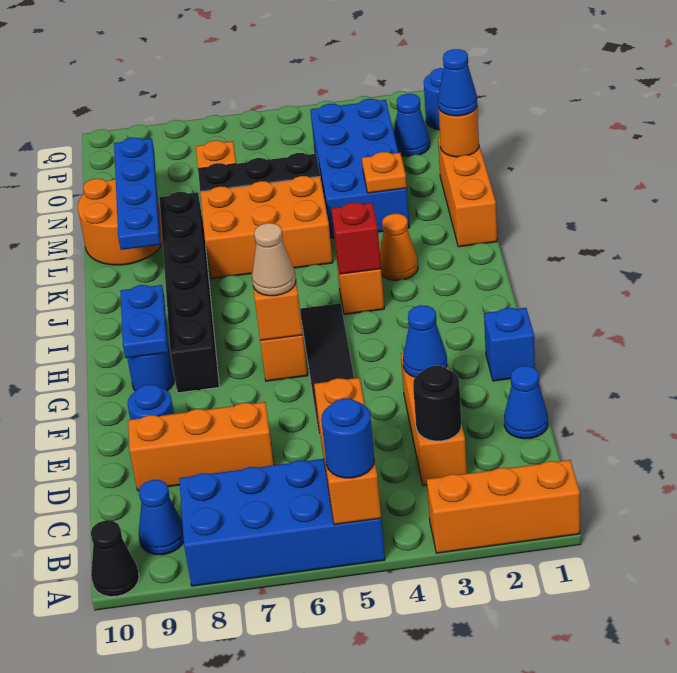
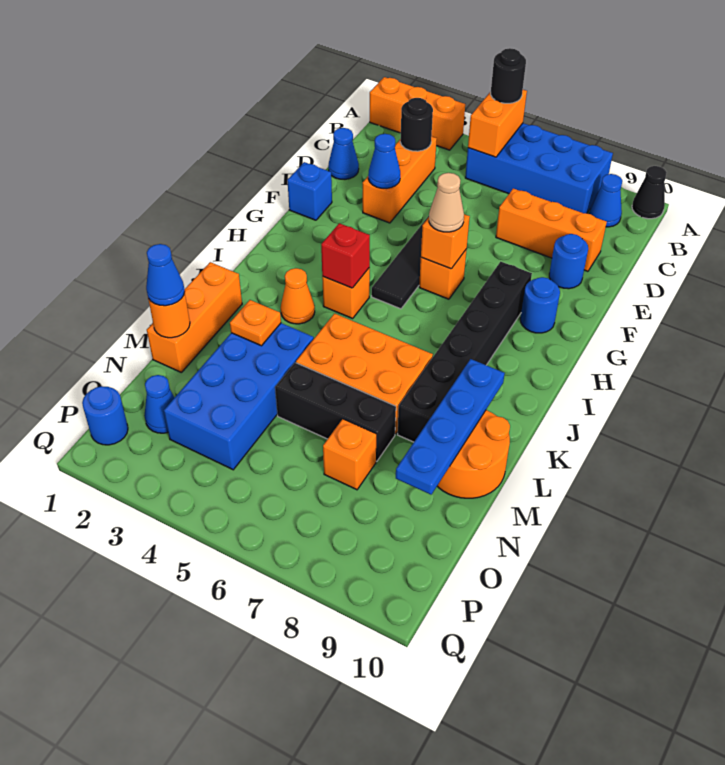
orange brick A5:C5 level 2 -> orange brick A5:B5 level 2
blue round brick A5 level 3 -> black round brick A5 level 3
blue plate G9:H9 level 2 -> none

